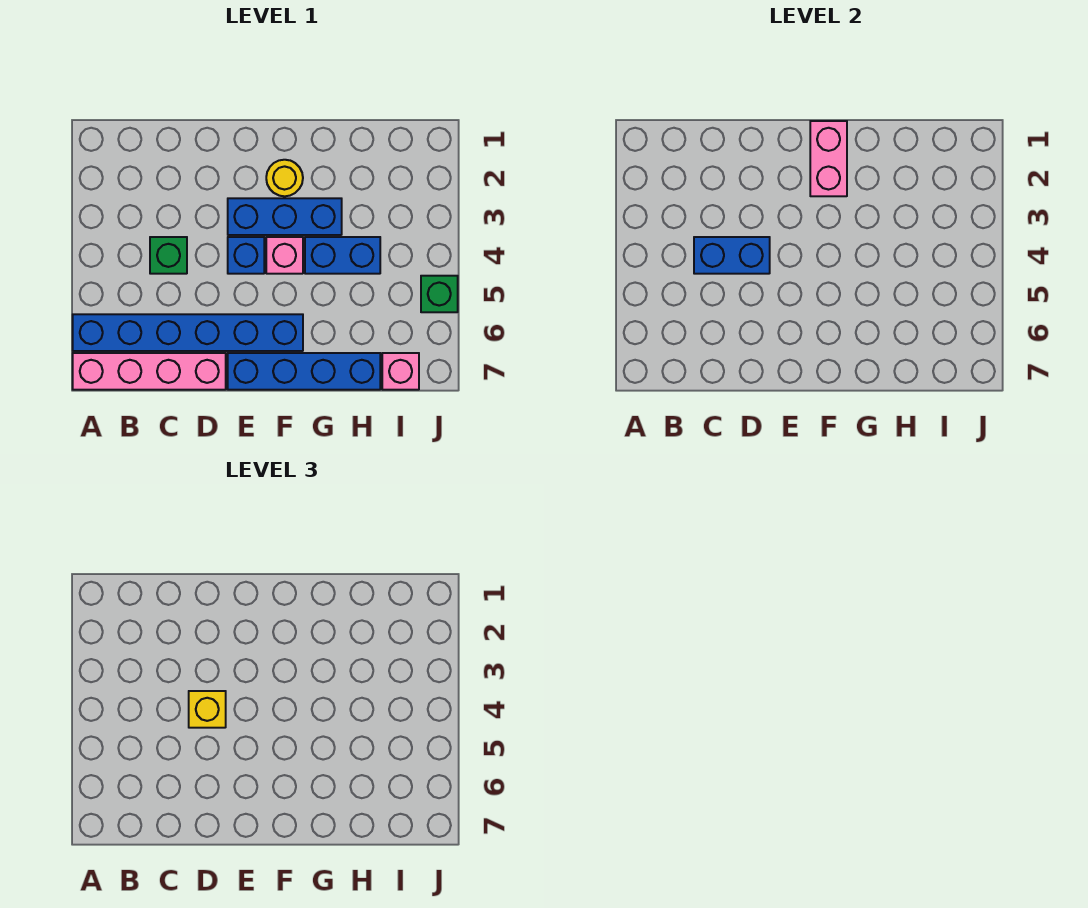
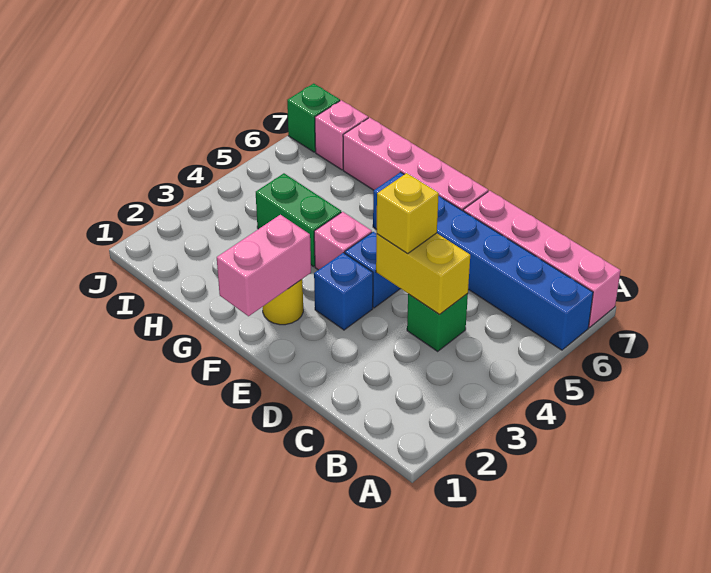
blue brick C4:D4 level 2 -> yellow brick C4:D4 level 2
blue brick E3:G3 level 1 -> blue brick E3 level 1
blue brick E7:H7 level 1 -> pink brick E7:H7 level 1
blue brick G4:H4 level 1 -> green brick G4:H4 level 1
green brick J5 level 1 -> green brick J7 level 1

